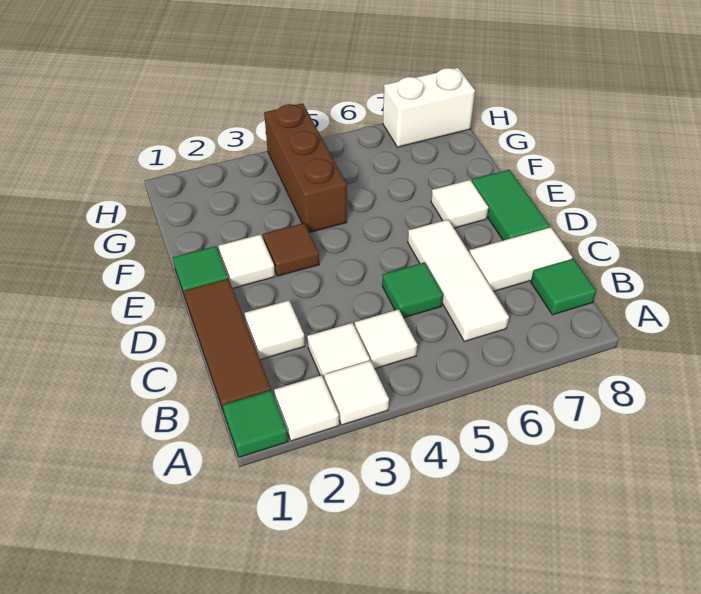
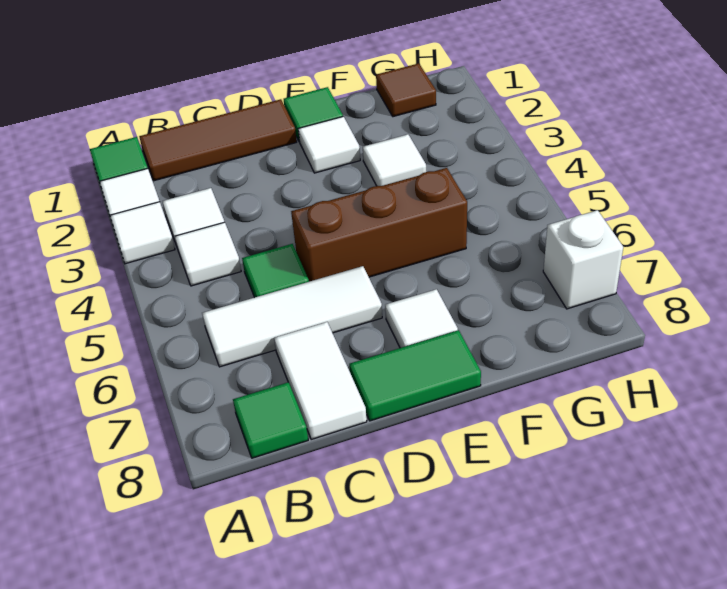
white tile C2 level 1 -> white tile F3 level 1
brown tile E3 level 1 -> brown tile G1 level 1
brown brick F4:H4 level 1 -> brown brick D5:F5 level 1
white brick H7:H8 level 1 -> white brick H7 level 1

